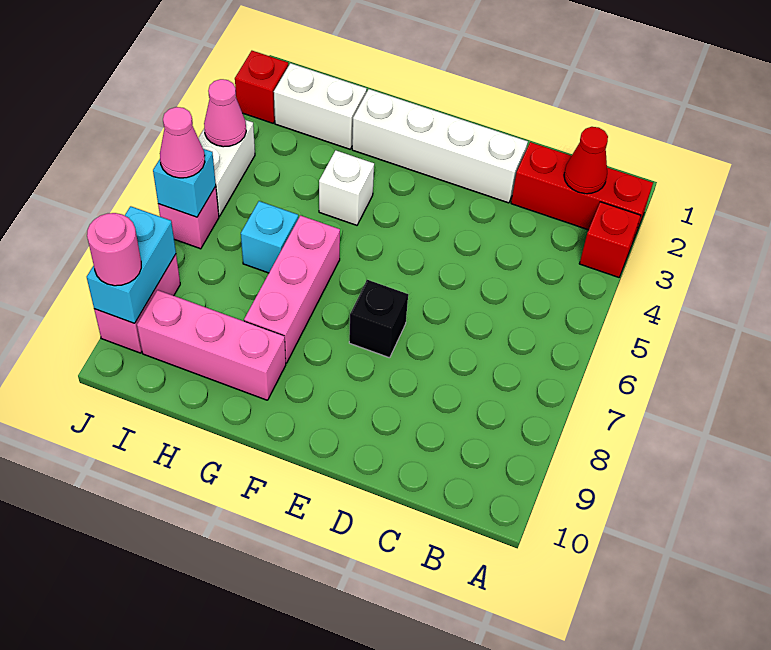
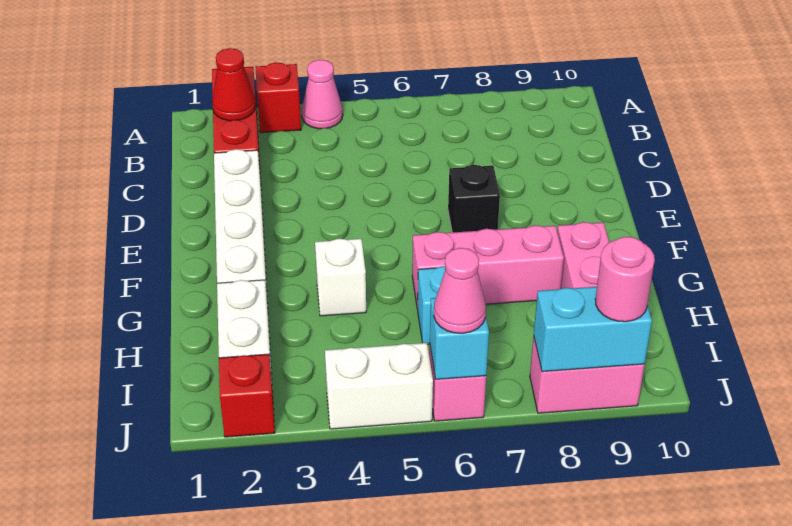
pink cone J4 level 2 -> pink cone A4 level 1

